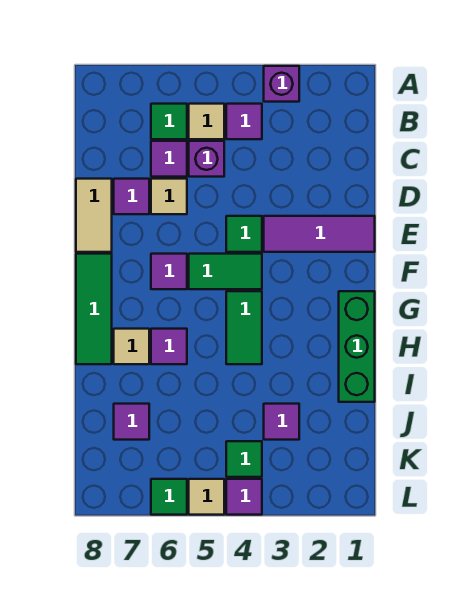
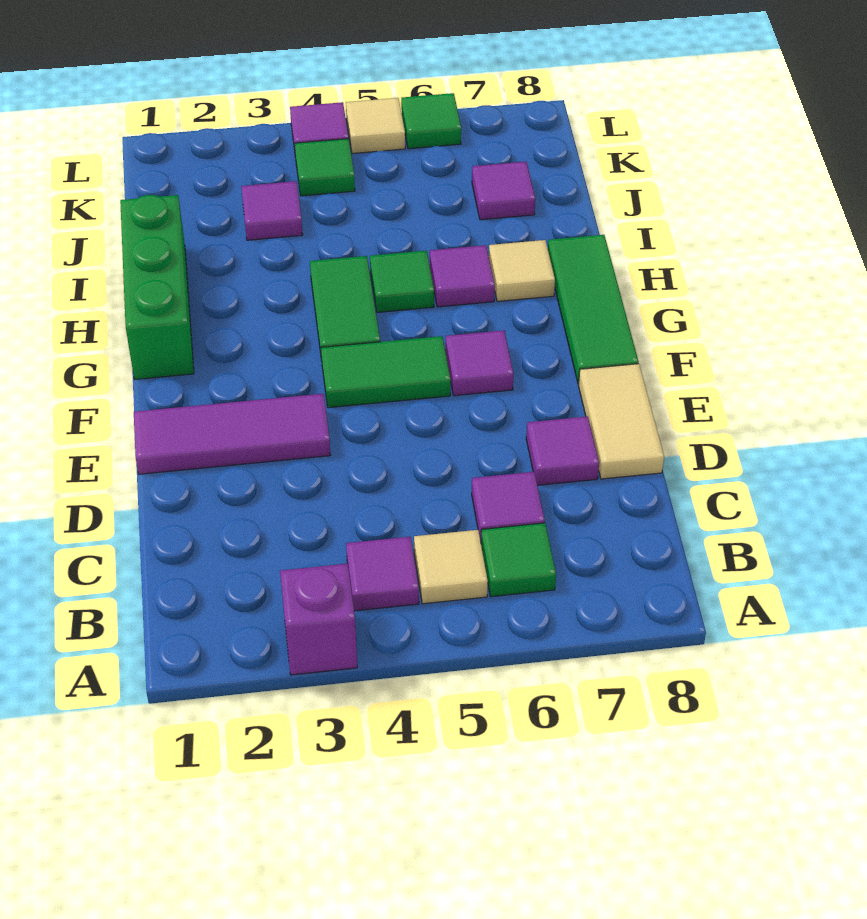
purple brick C5 level 1 -> none
tan tile D6 level 1 -> none
green tile E4 level 1 -> green tile H5 level 1

